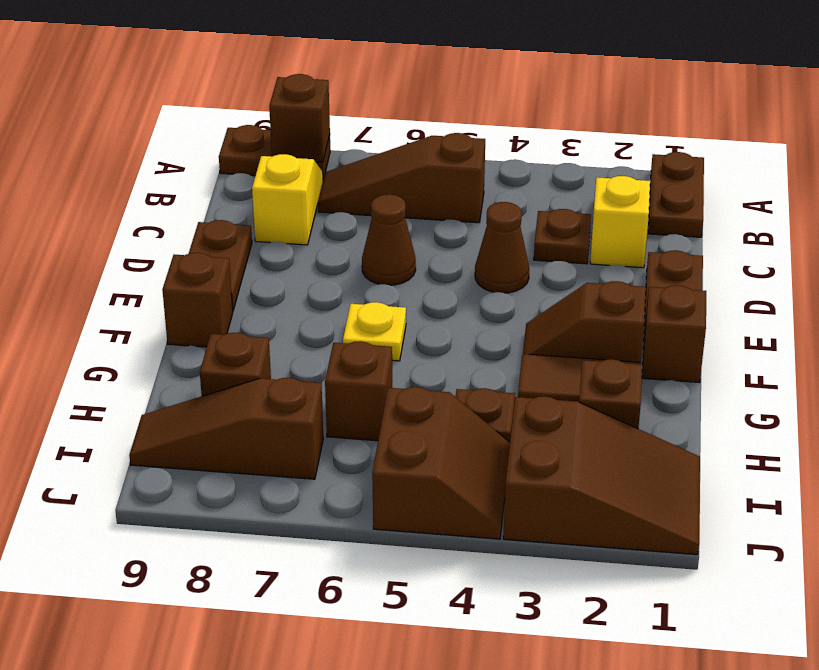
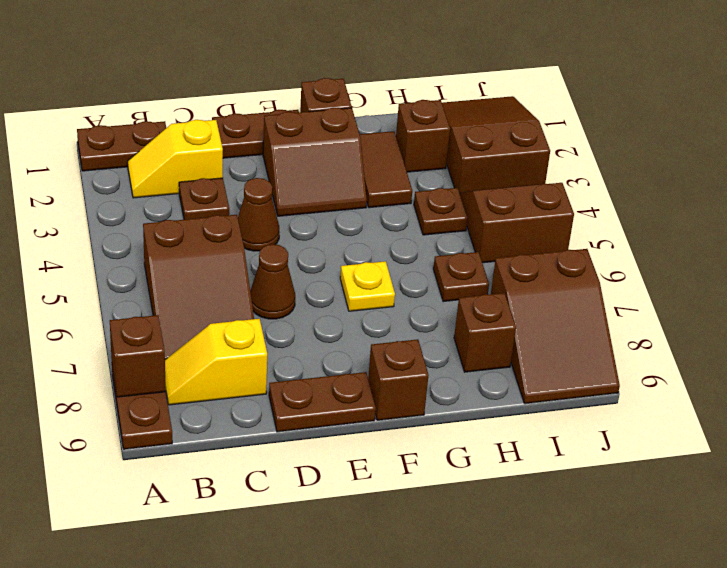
brown slope B5:B7 level 1 top 5 -> brown slope B5:C7 level 1 top 5
brown slope F2:F3 level 1 top 2 -> brown slope E2:F3 level 1 top 2
brown brick H6 level 1 -> brown plate H6 level 1
brown slope I7:I9 level 1 top 7 -> brown slope I7:J9 level 1 top 7

